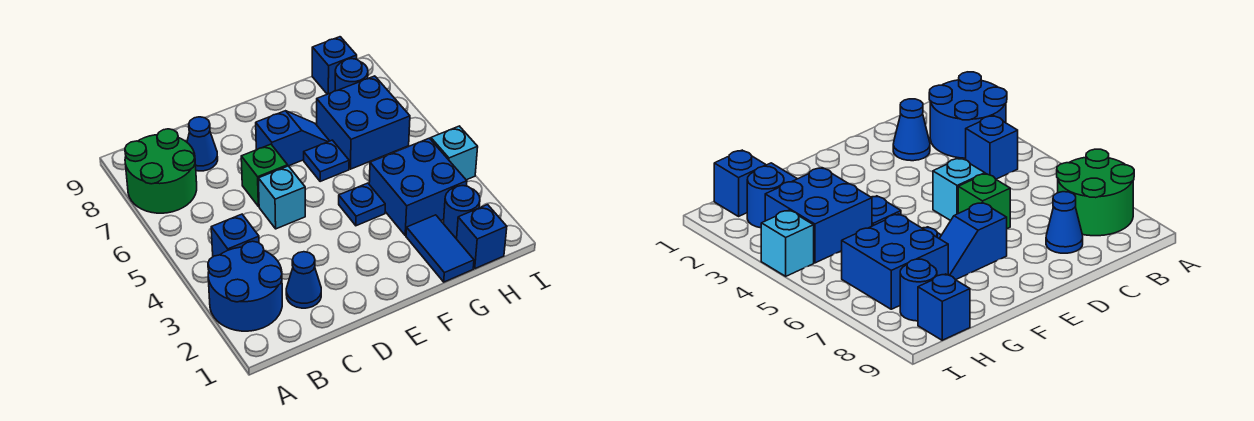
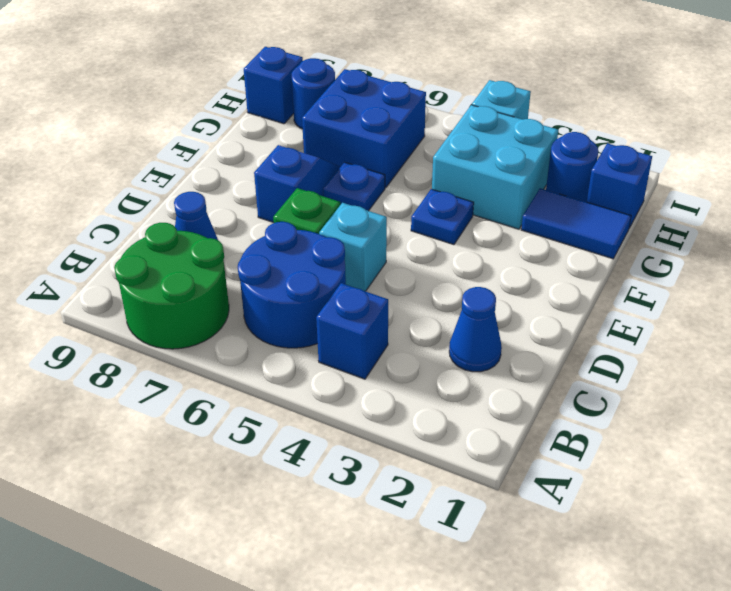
blue round brick A2:B3 level 1 -> blue round brick B5:C6 level 1
blue brick G3:H4 level 1 -> cyan brick G3:H4 level 1

